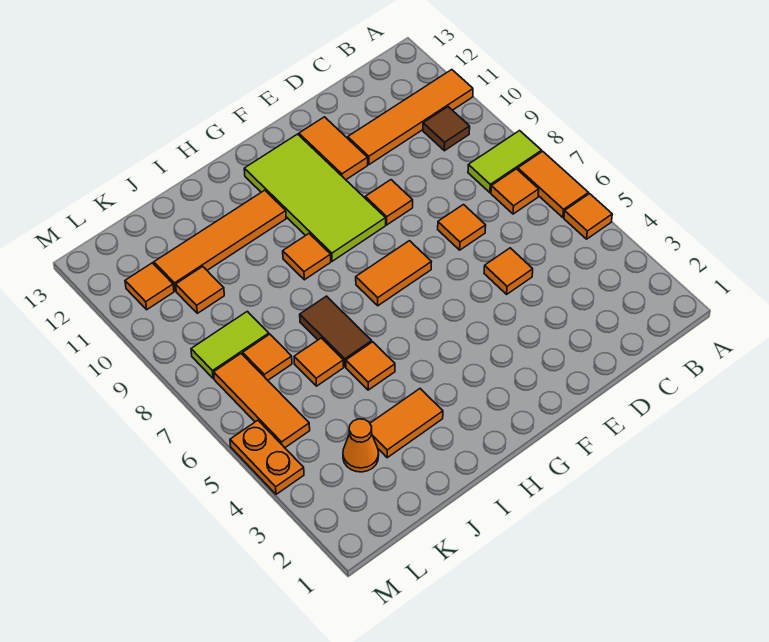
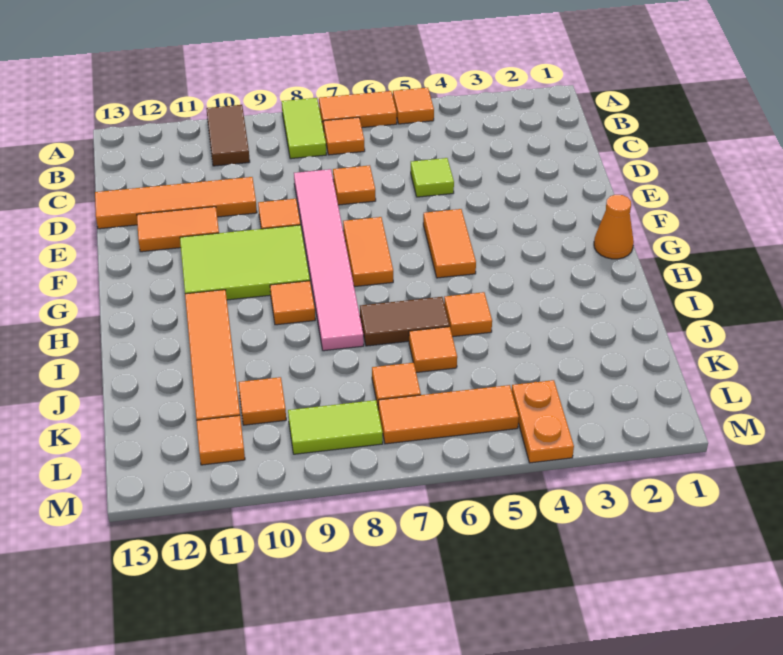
orange tile A11:D11 level 1 -> orange tile D10:D13 level 1
brown tile B10 level 1 -> brown tile A10:B10 level 1
orange tile D5 level 1 -> lime tile D5 level 1
none -> pink tile D8:I8 level 1
lime tile F9:G12 level 1 -> lime tile F9:G11 level 1
orange tile I3:J3 level 1 -> orange tile F5:G5 level 1
orange cone K3 level 1 -> orange cone G1 level 1
lime tile K8:L8 level 1 -> lime tile L8:L9 level 1
orange plate M4:M5 level 1 -> orange plate L4:M4 level 1

